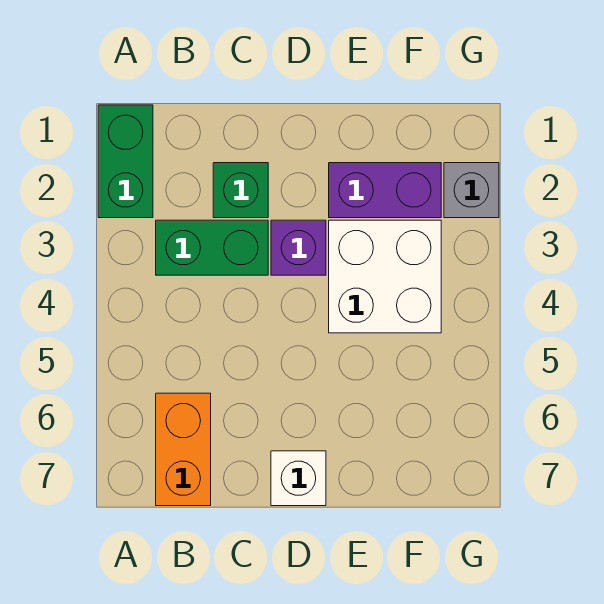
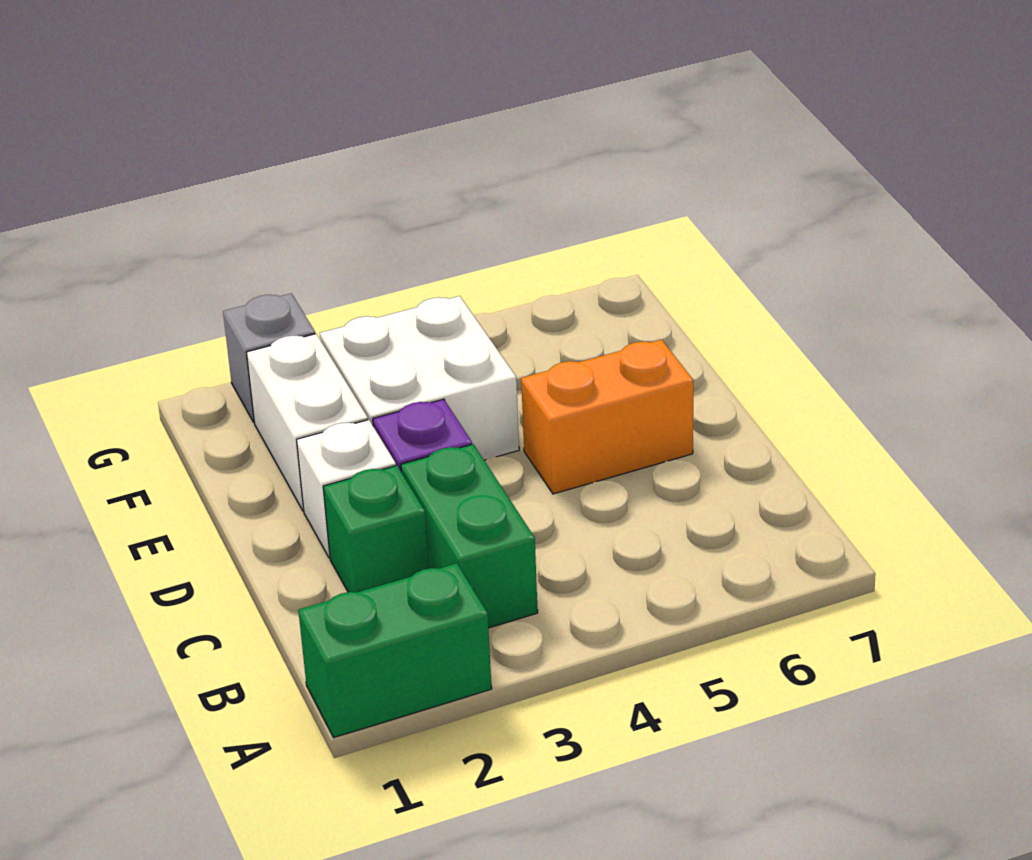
orange brick B6:B7 level 1 -> orange brick D5:D6 level 1
white brick D7 level 1 -> white brick D2 level 1
purple brick E2:F2 level 1 -> white brick E2:F2 level 1

